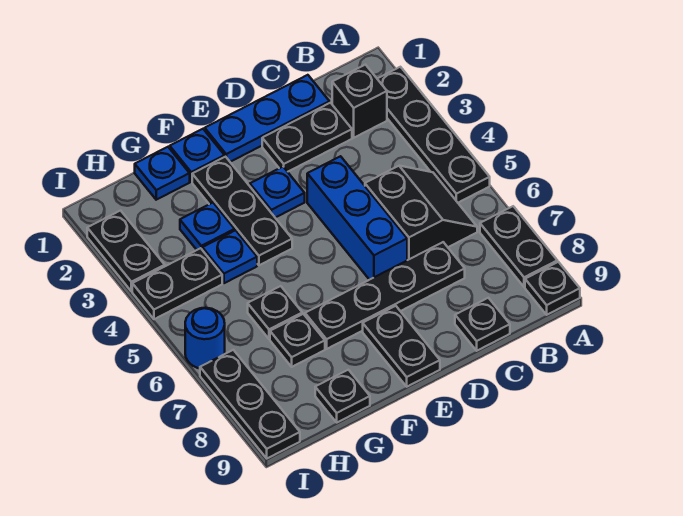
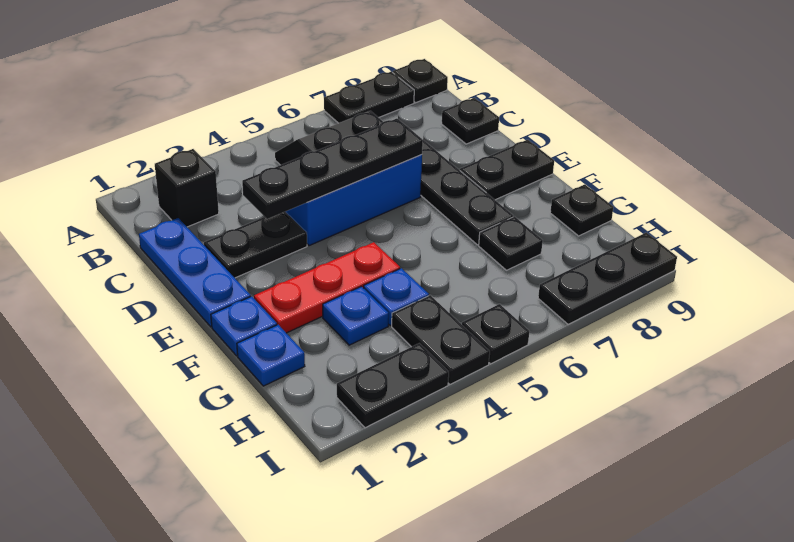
black plate A2:A5 level 1 -> black plate D3:D6 level 2
black plate C2:D2 level 1 -> black plate D2:D3 level 1
blue plate E3 level 1 -> none
black plate F2:F4 level 1 -> red plate F2:F4 level 1
black plate G6 level 1 -> black plate I5 level 1
blue round brick I6 level 1 -> none

